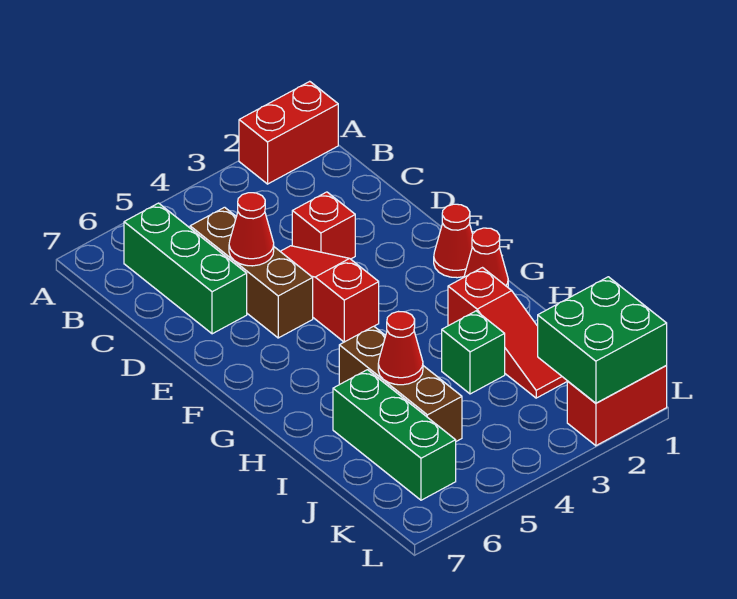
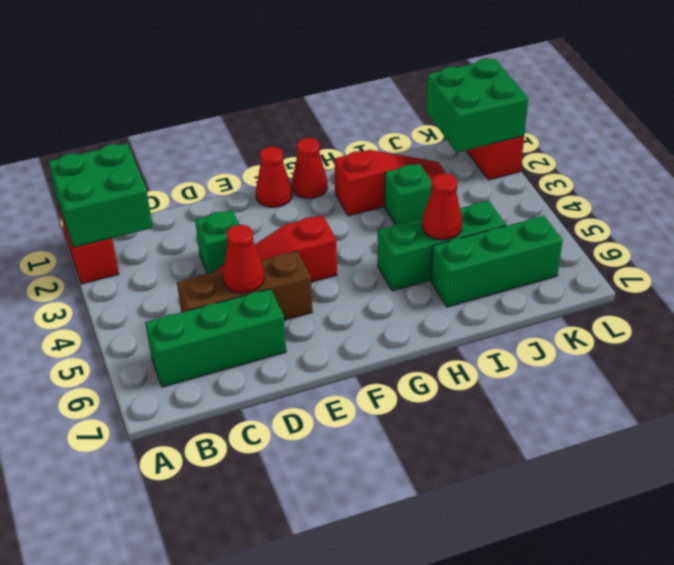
none -> green brick A1:B2 level 2
red brick D3 level 1 -> green brick D3 level 1
brown brick H5:J5 level 1 -> green brick H5:J5 level 1

